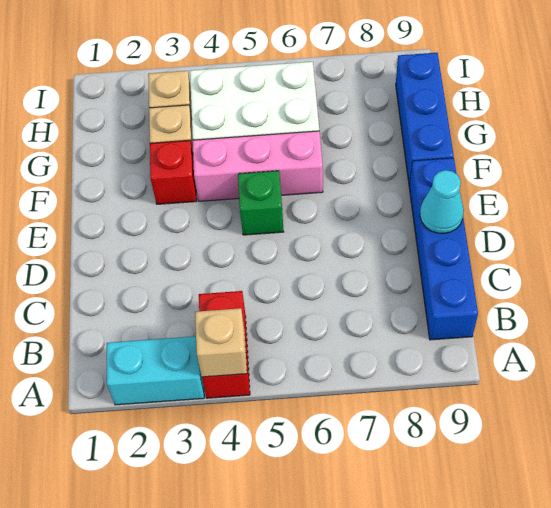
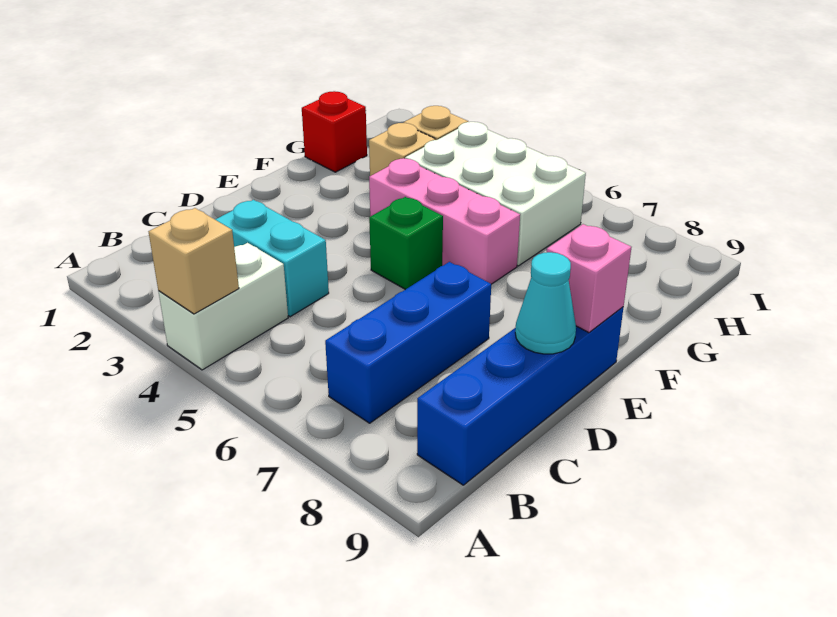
cyan brick A2:A3 level 1 -> cyan brick C3:C4 level 1
red brick A4:B4 level 1 -> white brick A4:B4 level 1
none -> pink brick E9 level 2
red brick F3 level 1 -> red brick G1 level 1
blue brick F9:H9 level 1 -> blue brick B7:D7 level 1

